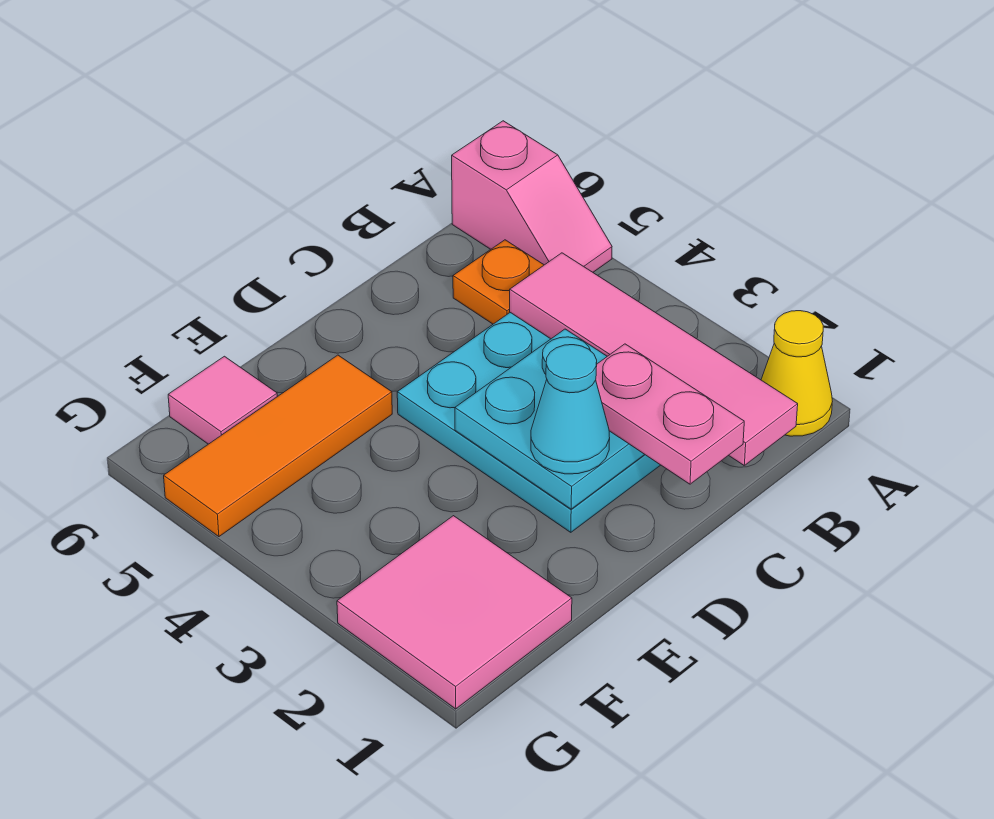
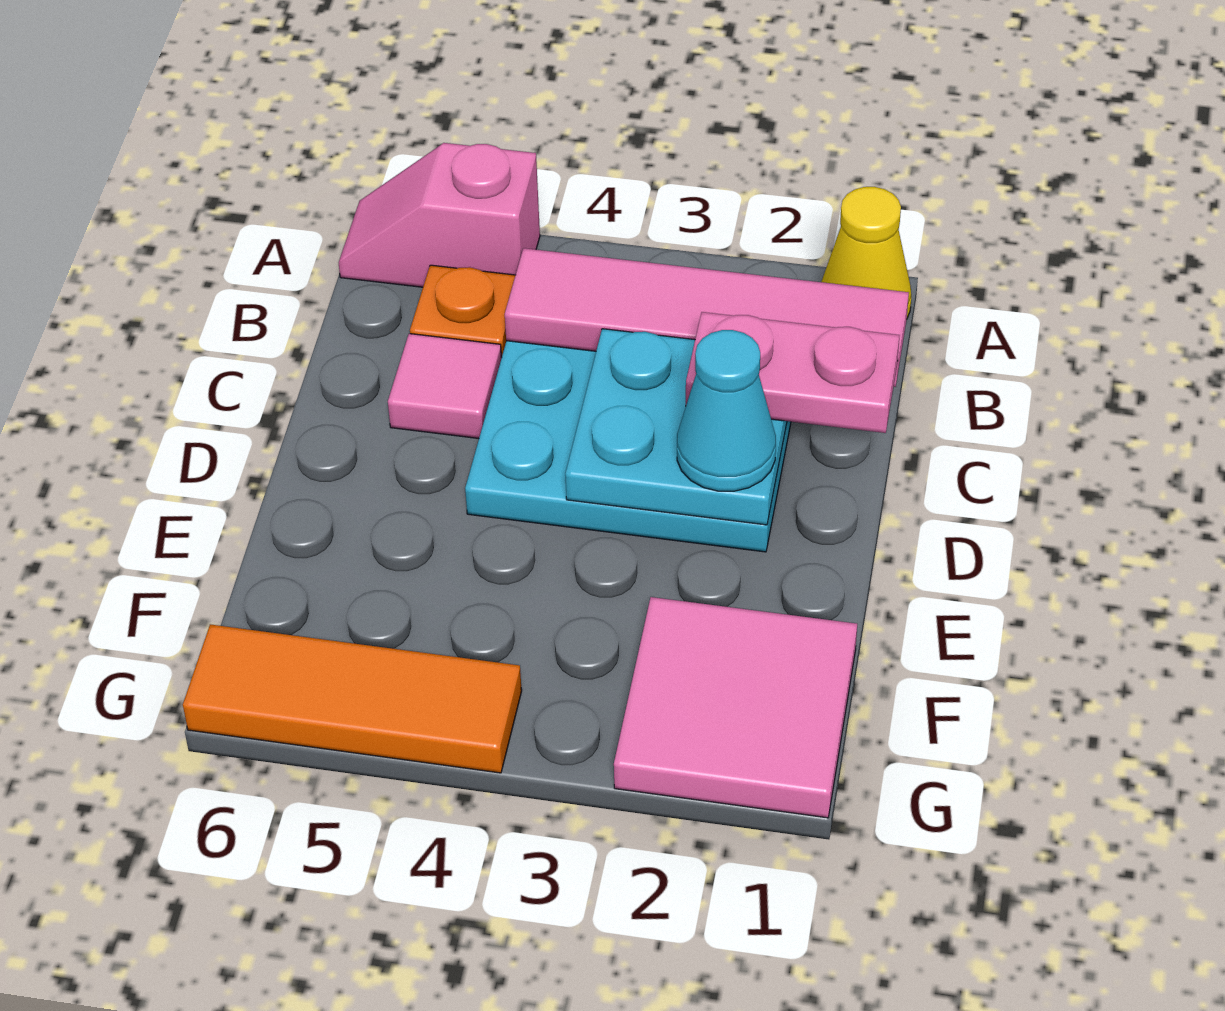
pink slope A5:A6 level 1 top 6 -> pink slope A5:A6 level 1 top 5
orange tile E5:G5 level 1 -> orange tile G4:G6 level 1
pink tile F6 level 1 -> pink tile C5 level 1

